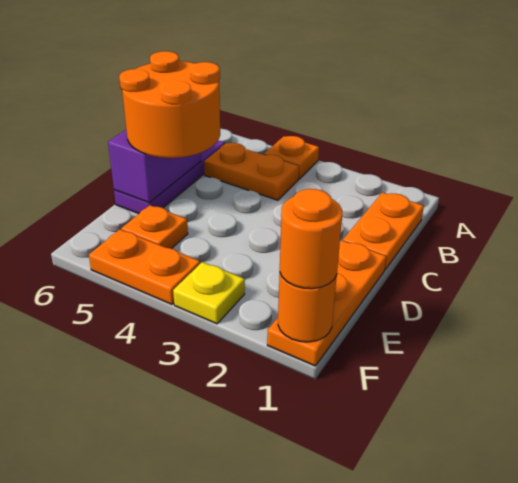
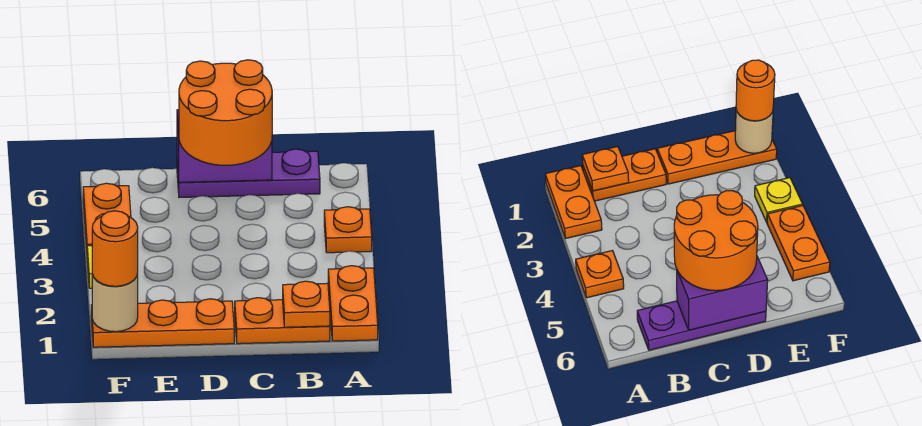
orange plate B4:B5 level 1 -> orange plate A1:A2 level 1
orange plate E5 level 1 -> orange plate B1 level 2
orange round brick F1 level 2 -> tan round brick F1 level 2

